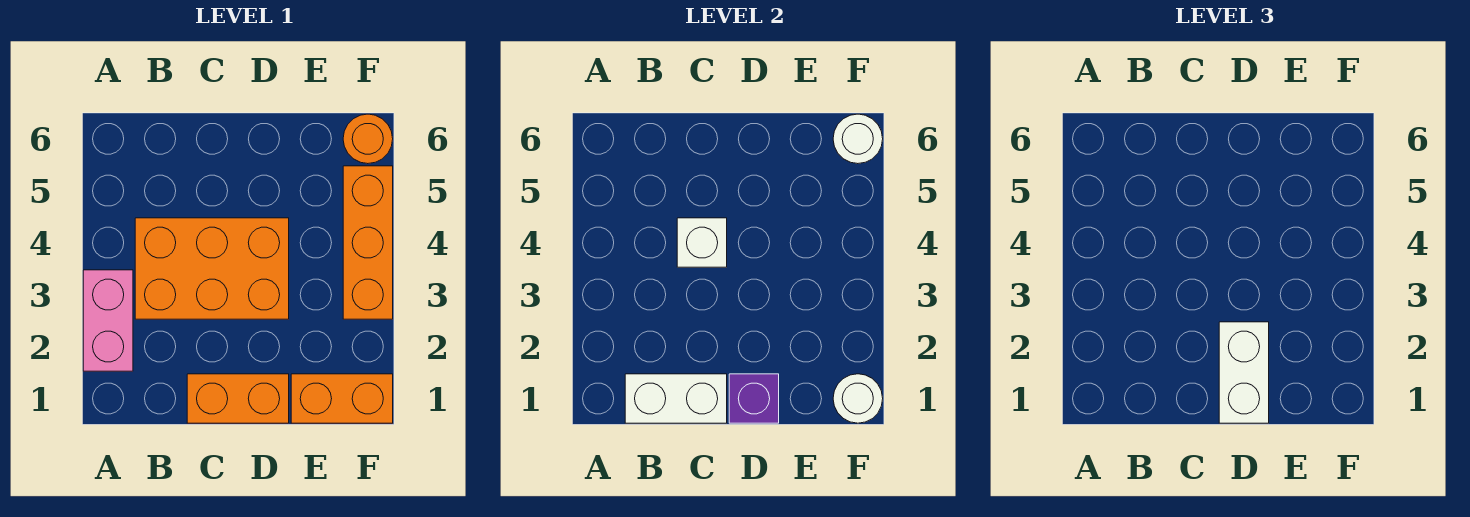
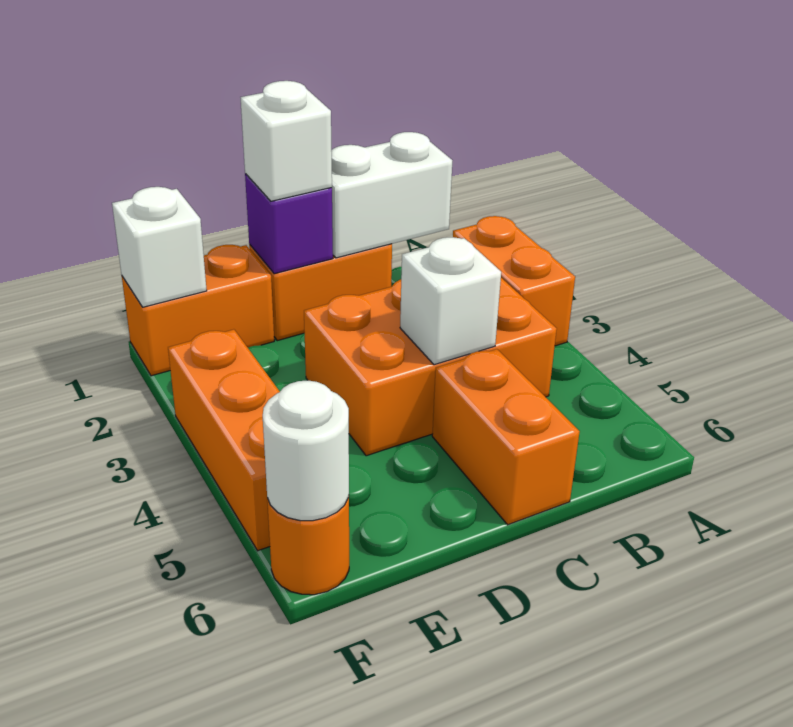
pink brick A2:A3 level 1 -> orange brick A2:A3 level 1
none -> orange brick C5:C6 level 1
white brick D1:D2 level 3 -> white brick D1 level 3
white round brick F1 level 2 -> white brick F1 level 2

